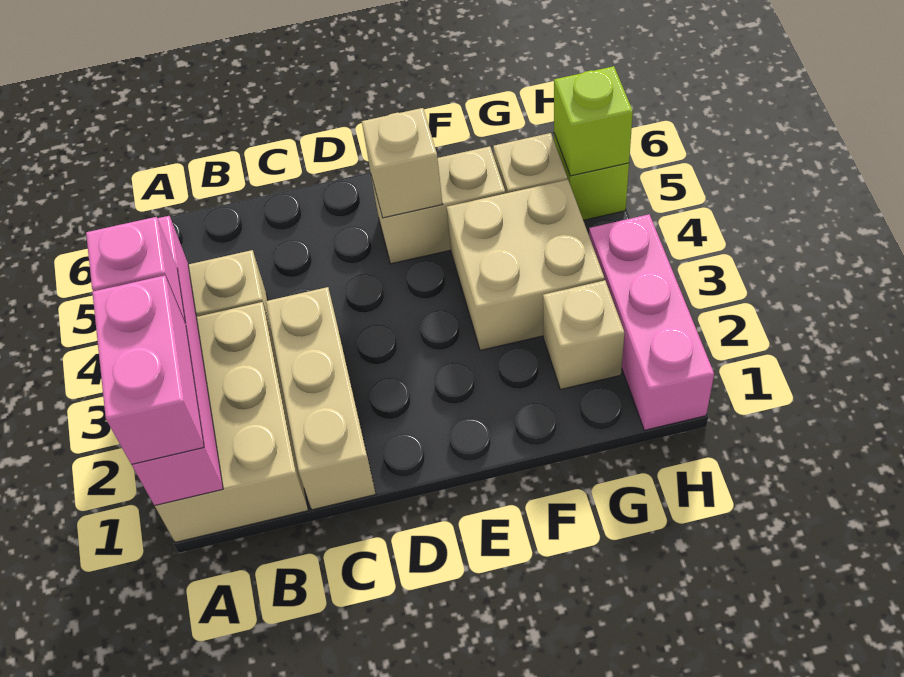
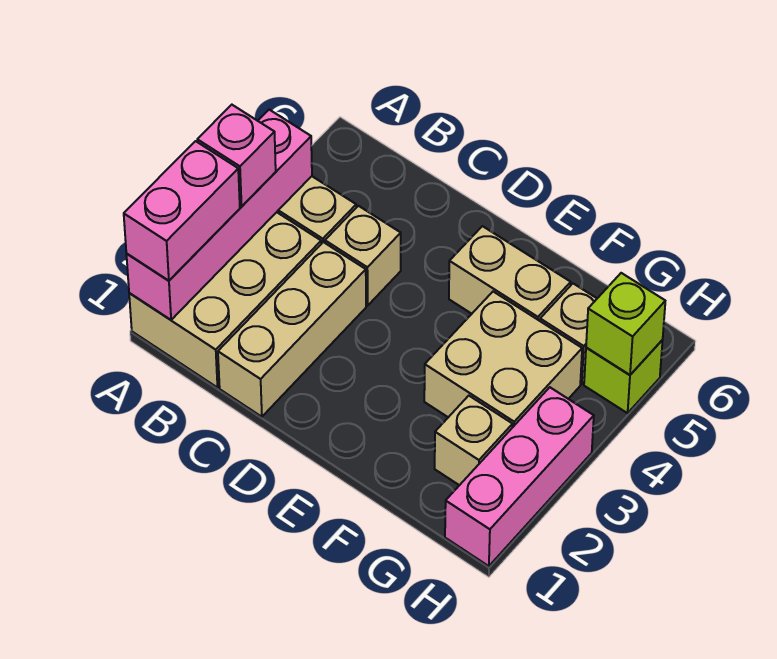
tan brick E5 level 2 -> tan brick C4 level 1

